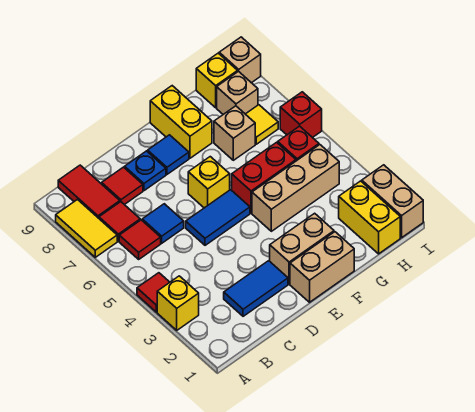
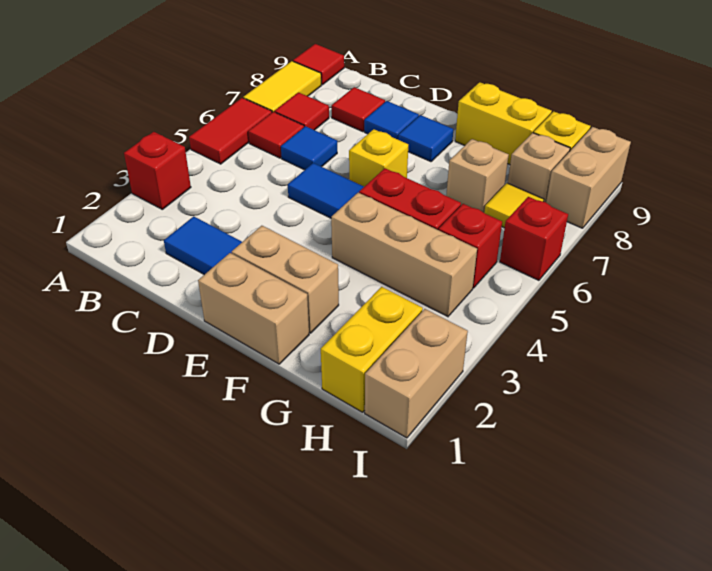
yellow brick A3 level 1 -> red brick A3 level 1
red tile A4 level 1 -> red tile A9 level 1
red tile B8:B9 level 1 -> red tile A5:A6 level 1
blue plate D8 level 1 -> blue tile D8 level 1
yellow brick F8:F9 level 1 -> yellow brick F9:G9 level 1
tan brick I9 level 1 -> tan brick I8:I9 level 1

